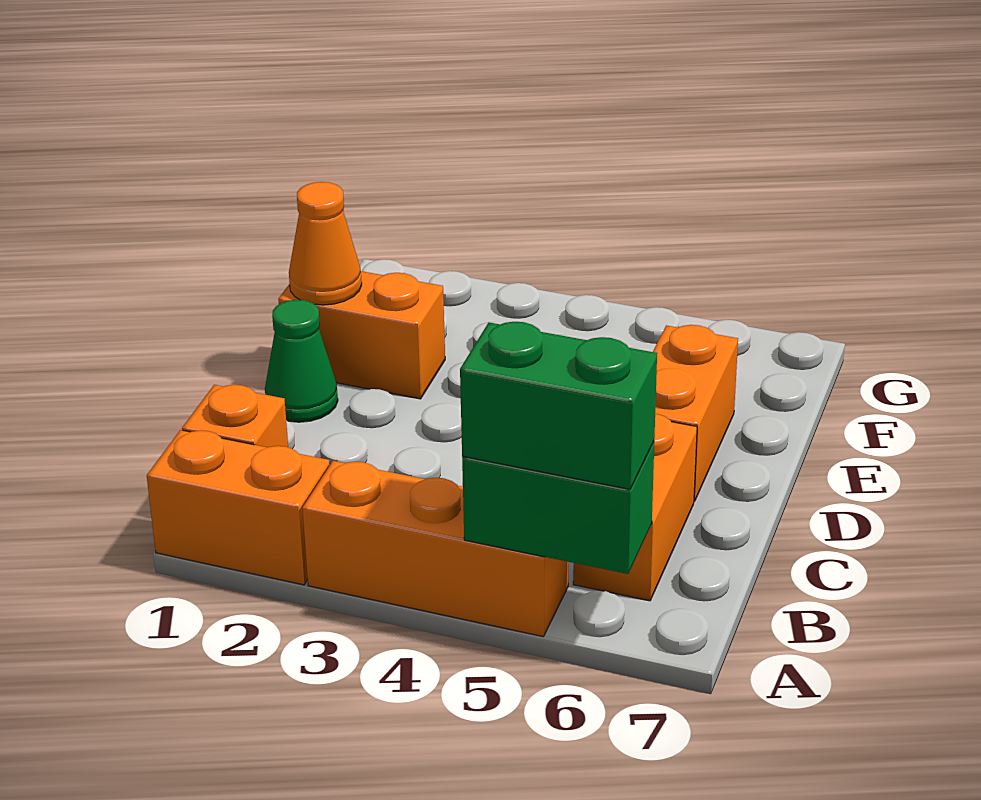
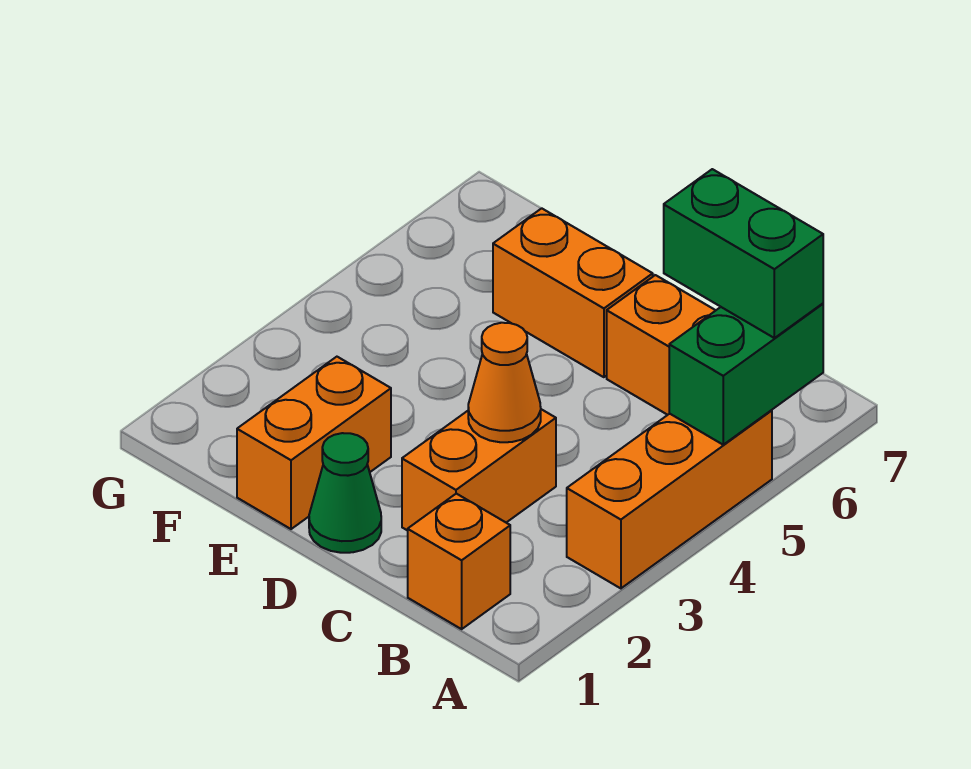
orange brick A1:A2 level 1 -> orange brick C2:C3 level 1
green brick A5:A6 level 3 -> green brick A6:B6 level 3
orange cone E1 level 2 -> orange cone C3 level 2

